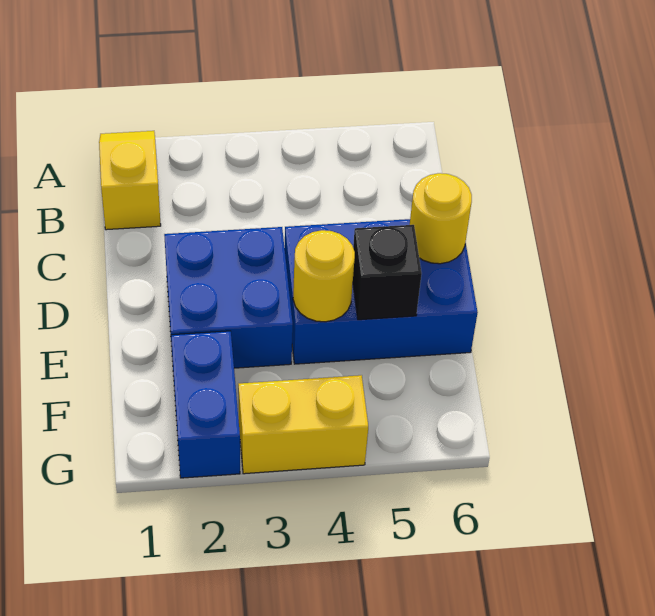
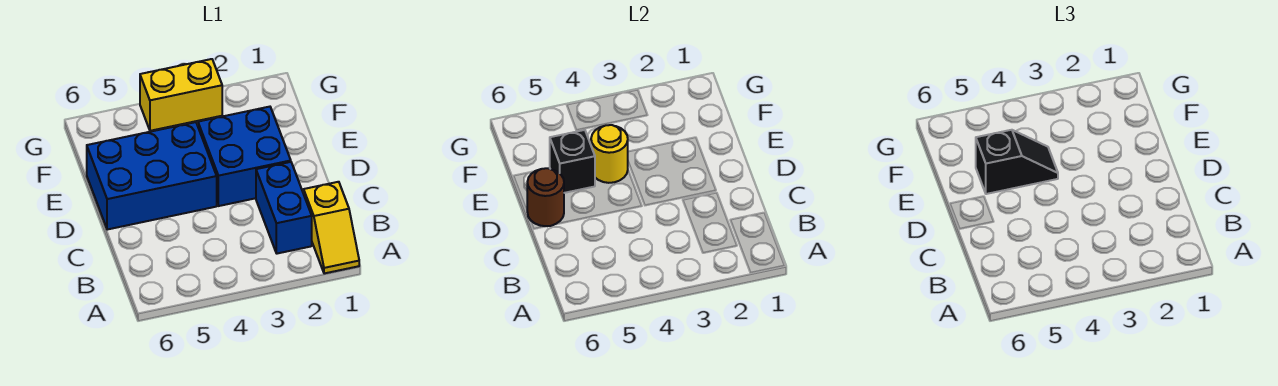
yellow round brick D6 level 2 -> brown round brick D6 level 2
none -> black slope E4:E5 level 3 top 5
blue brick F2:G2 level 1 -> blue brick B2:C2 level 1

